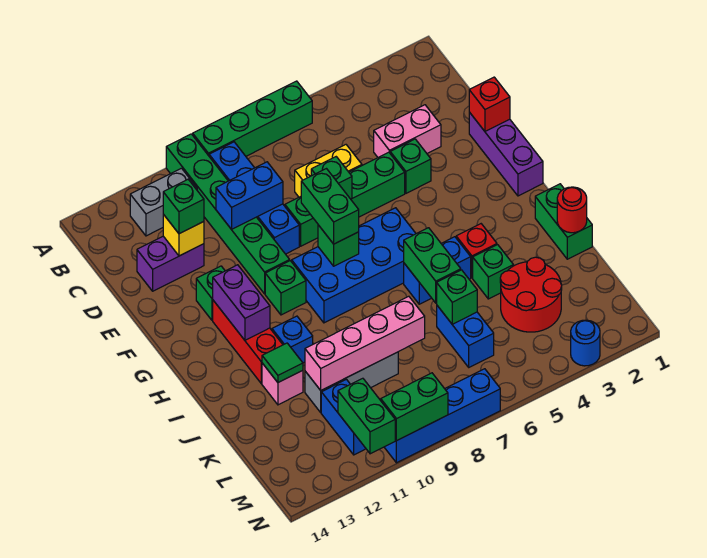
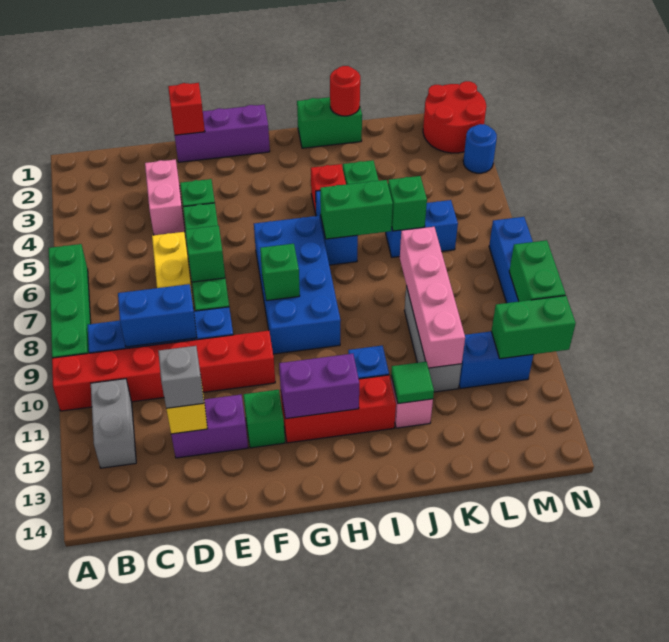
green brick A10:F10 level 1 -> red brick A10:F10 level 1
blue brick D9:D10 level 2 -> blue brick C9:D9 level 2
purple brick D12:D13 level 1 -> purple brick D12:E12 level 1
green brick D12 level 3 -> grey brick D12 level 3
green brick F8:G8 level 3 -> none
green brick G10 level 1 -> none
red round brick K3:L4 level 1 -> red round brick M1:N2 level 1

